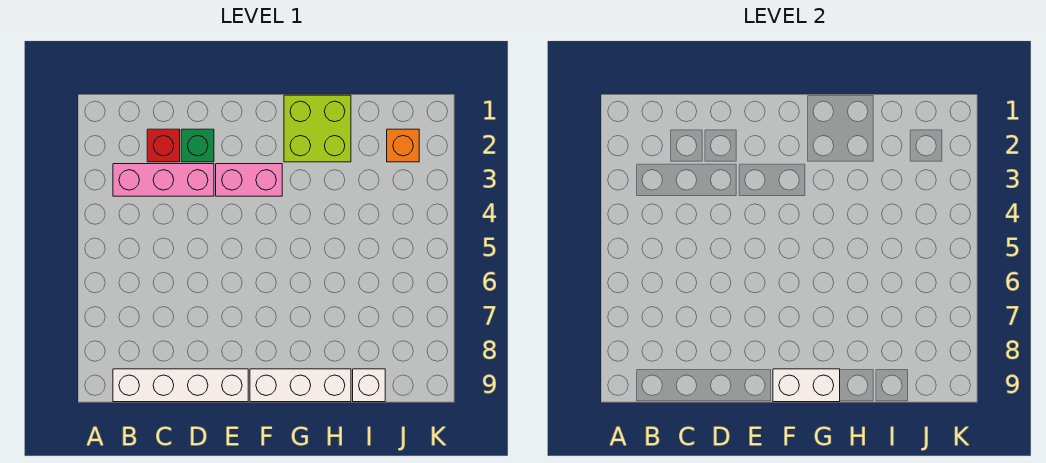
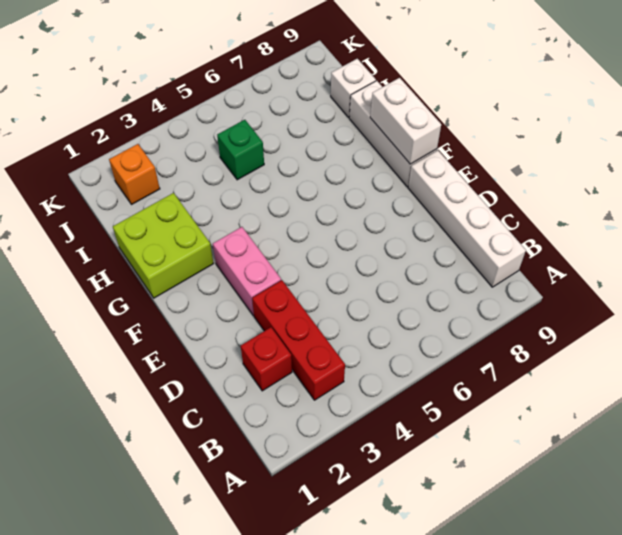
pink brick B3:D3 level 1 -> red brick B3:D3 level 1
green brick D2 level 1 -> green brick I5 level 1

